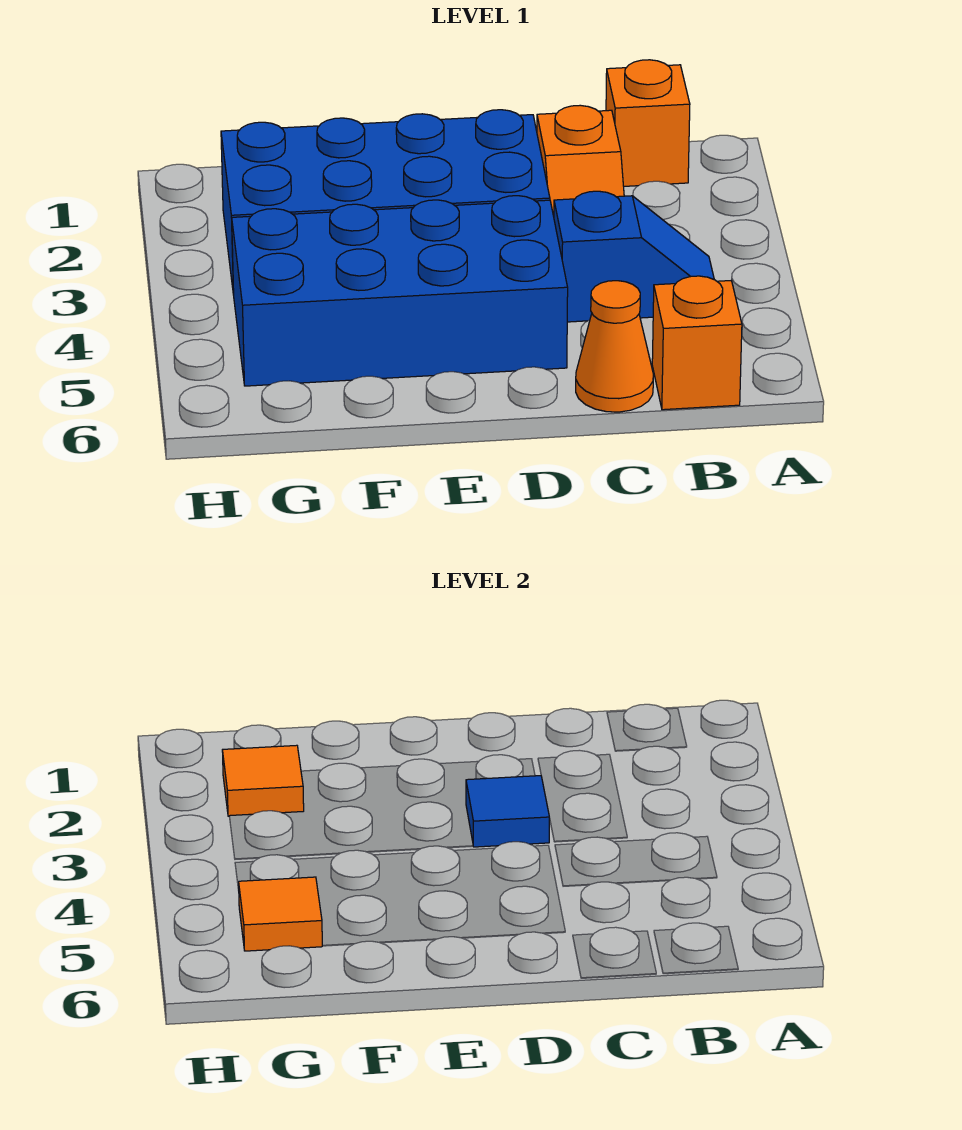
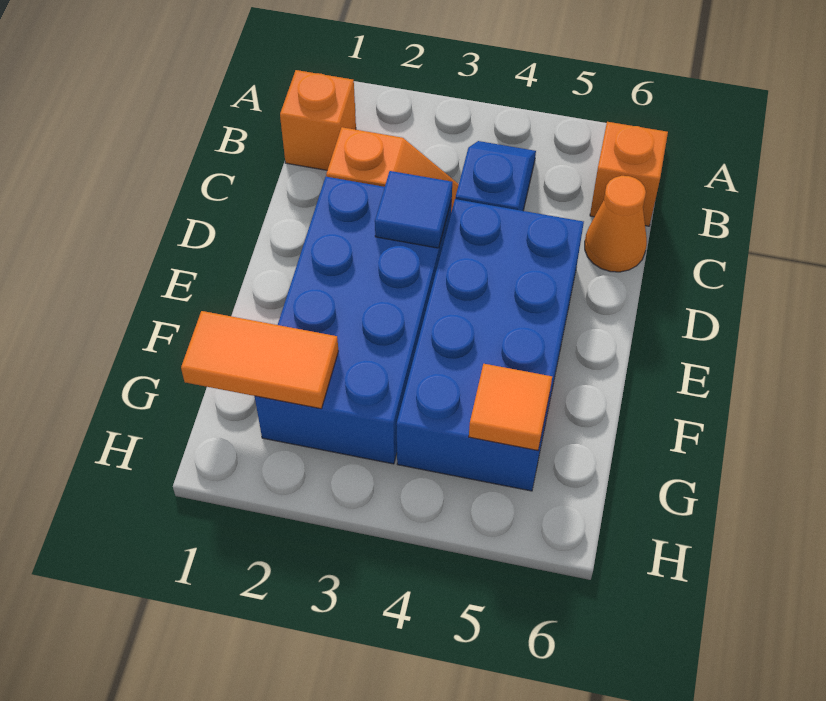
orange tile G2 level 2 -> orange tile G1:G2 level 2

